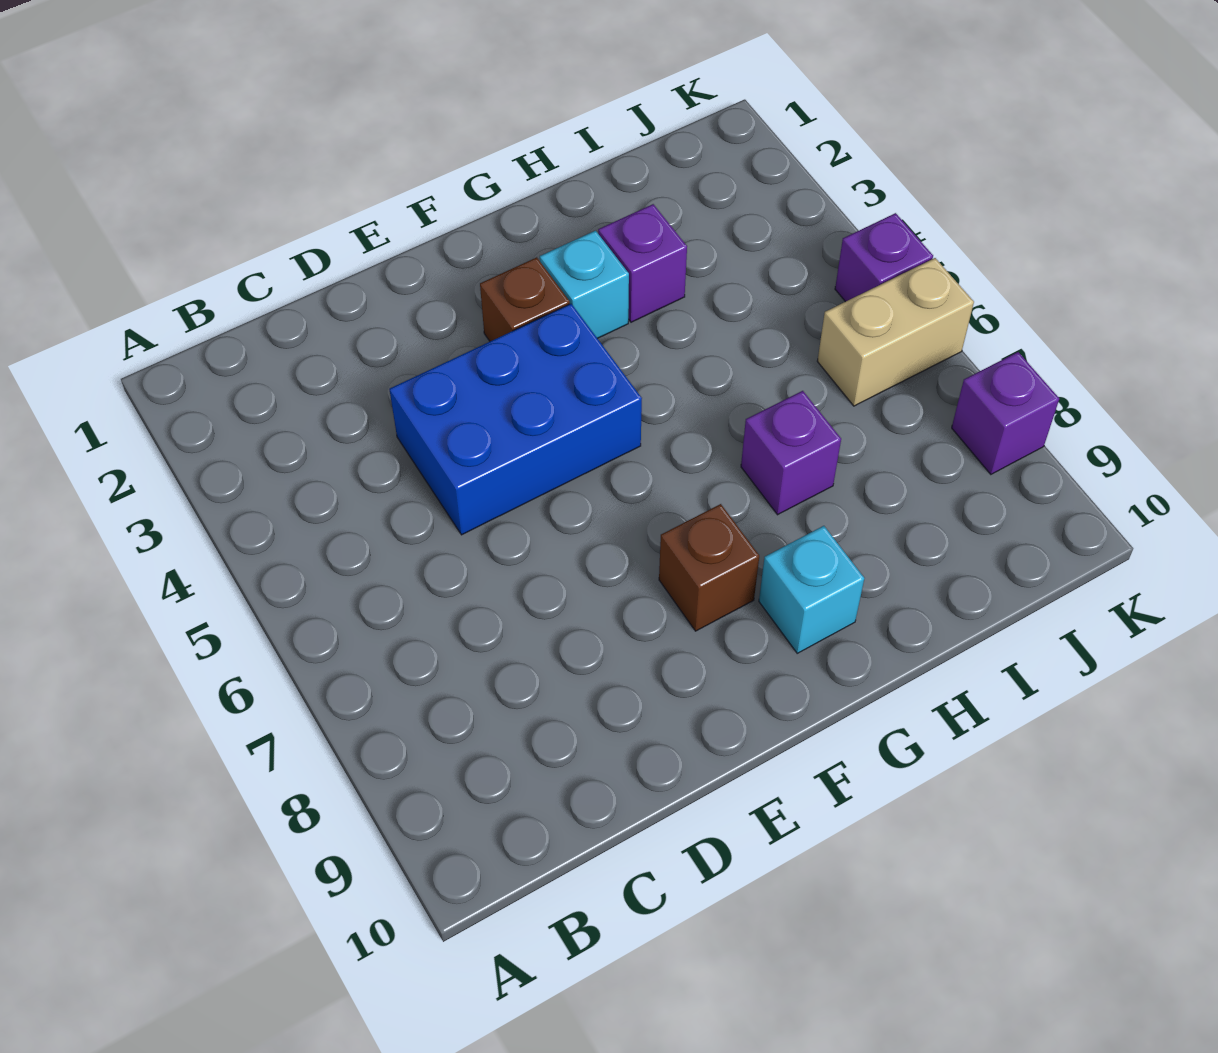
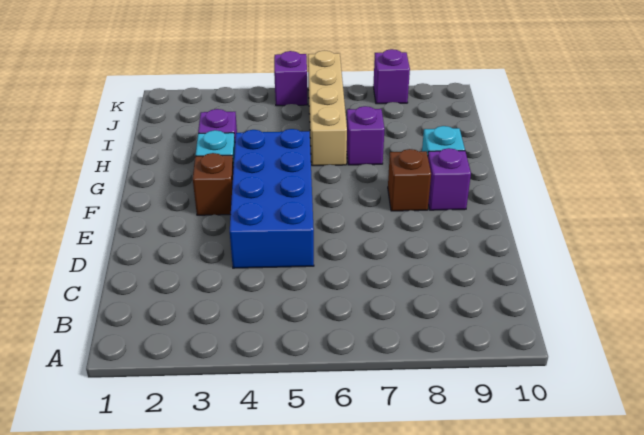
blue brick D4:F5 level 1 -> blue brick D4:G5 level 1
none -> purple brick F9 level 1
tan brick J6:K6 level 1 -> tan brick H6:K6 level 1

